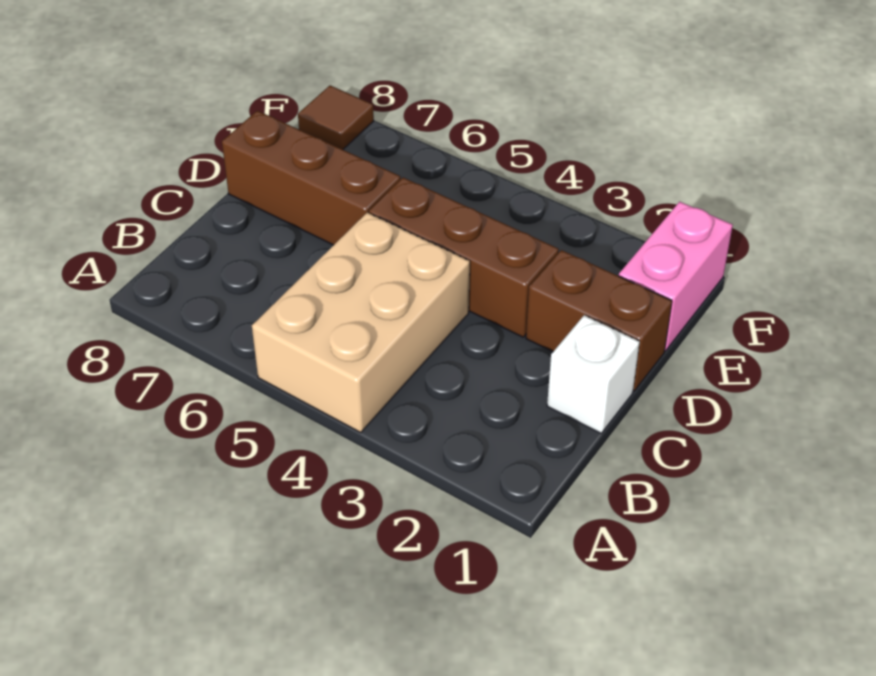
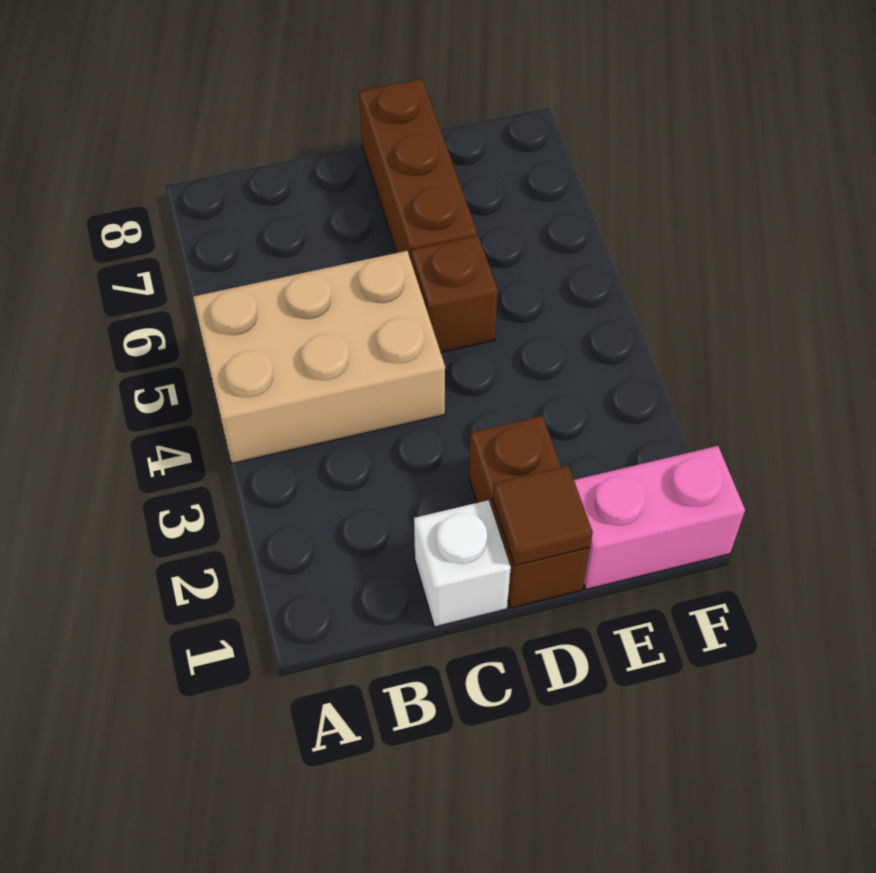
brown brick D3:D5 level 1 -> brown brick D5 level 1
brown tile F8 level 1 -> brown tile D1 level 2

